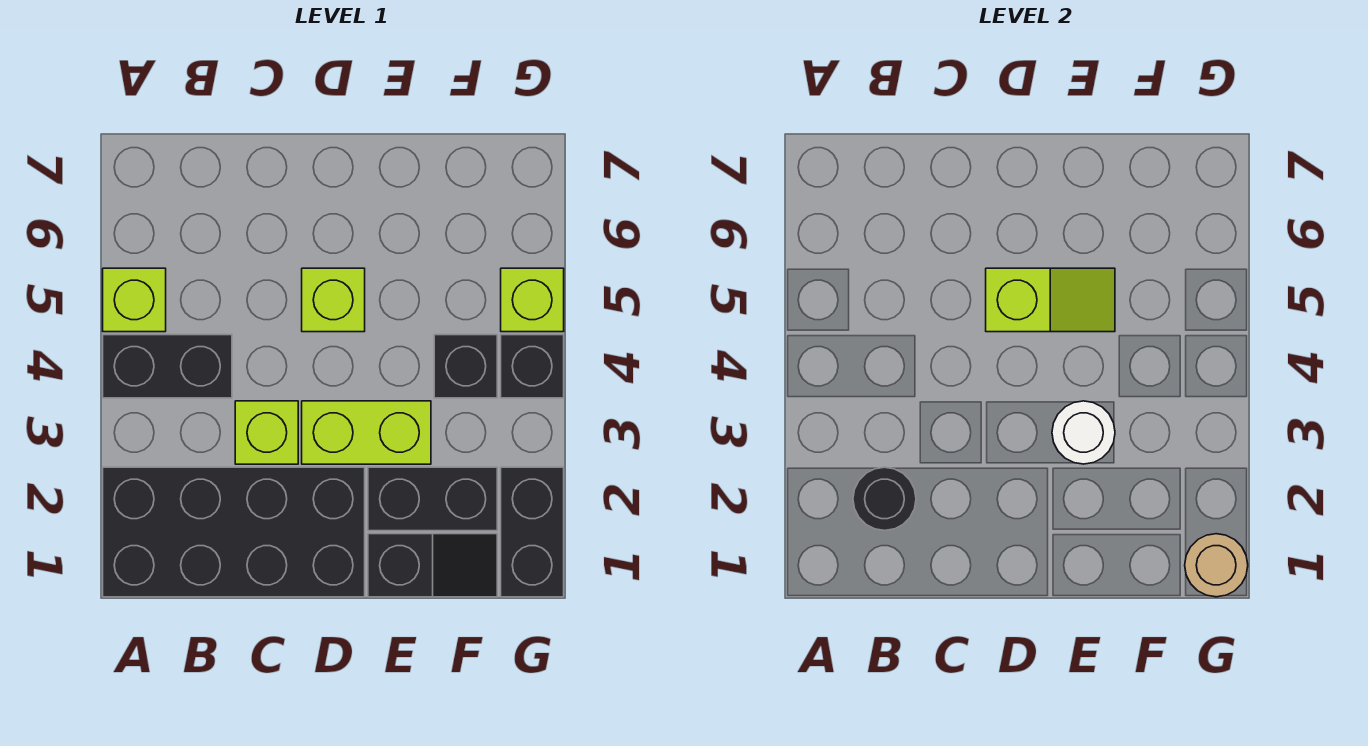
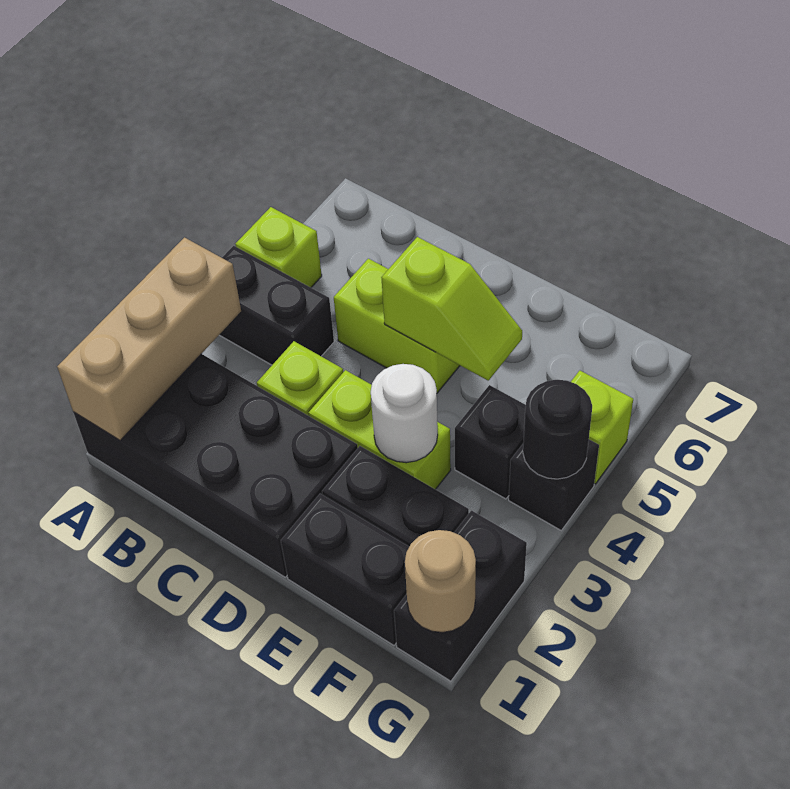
none -> tan brick A1:A3 level 2
black round brick B2 level 2 -> black round brick G4 level 2
lime brick D5 level 1 -> lime brick C5:D5 level 1
black slope E1:F1 level 1 top E -> black brick E1:F1 level 1

